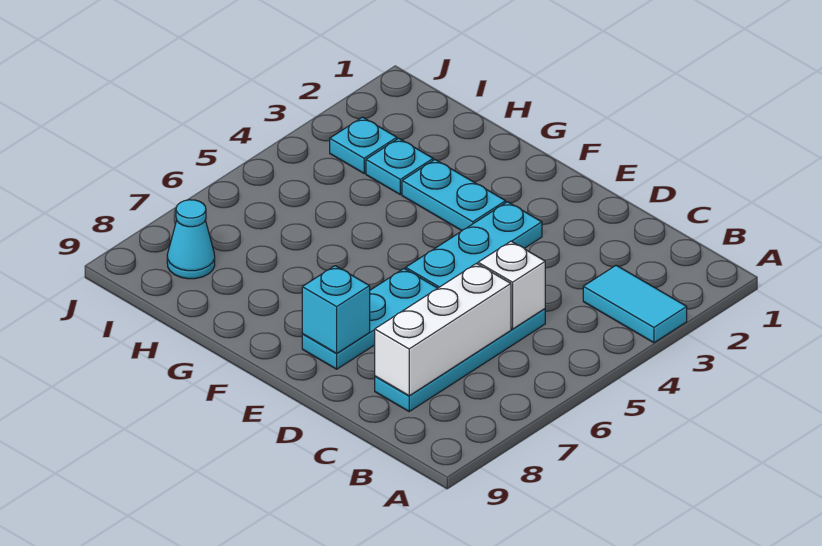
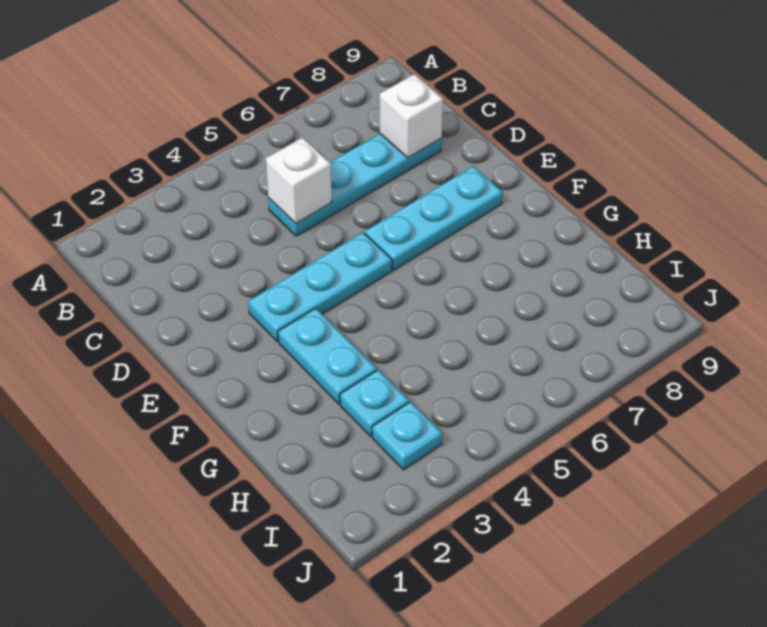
cyan tile A3:B3 level 1 -> none
white brick C6:C8 level 2 -> white brick C8 level 2
cyan brick E8 level 2 -> none
cyan cone I8 level 1 -> none

